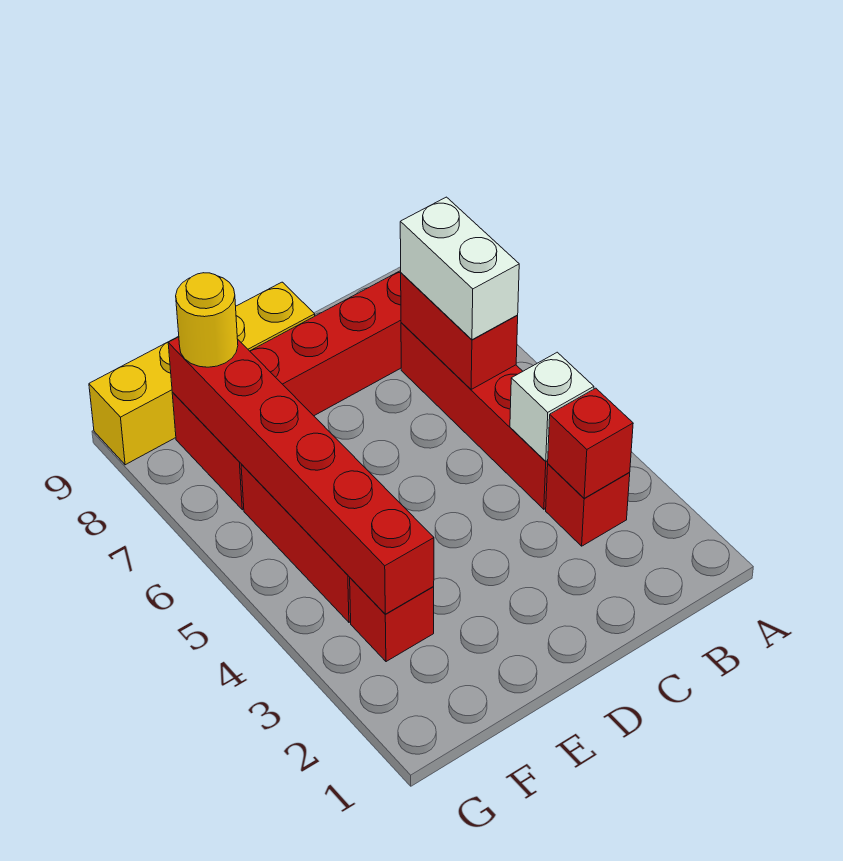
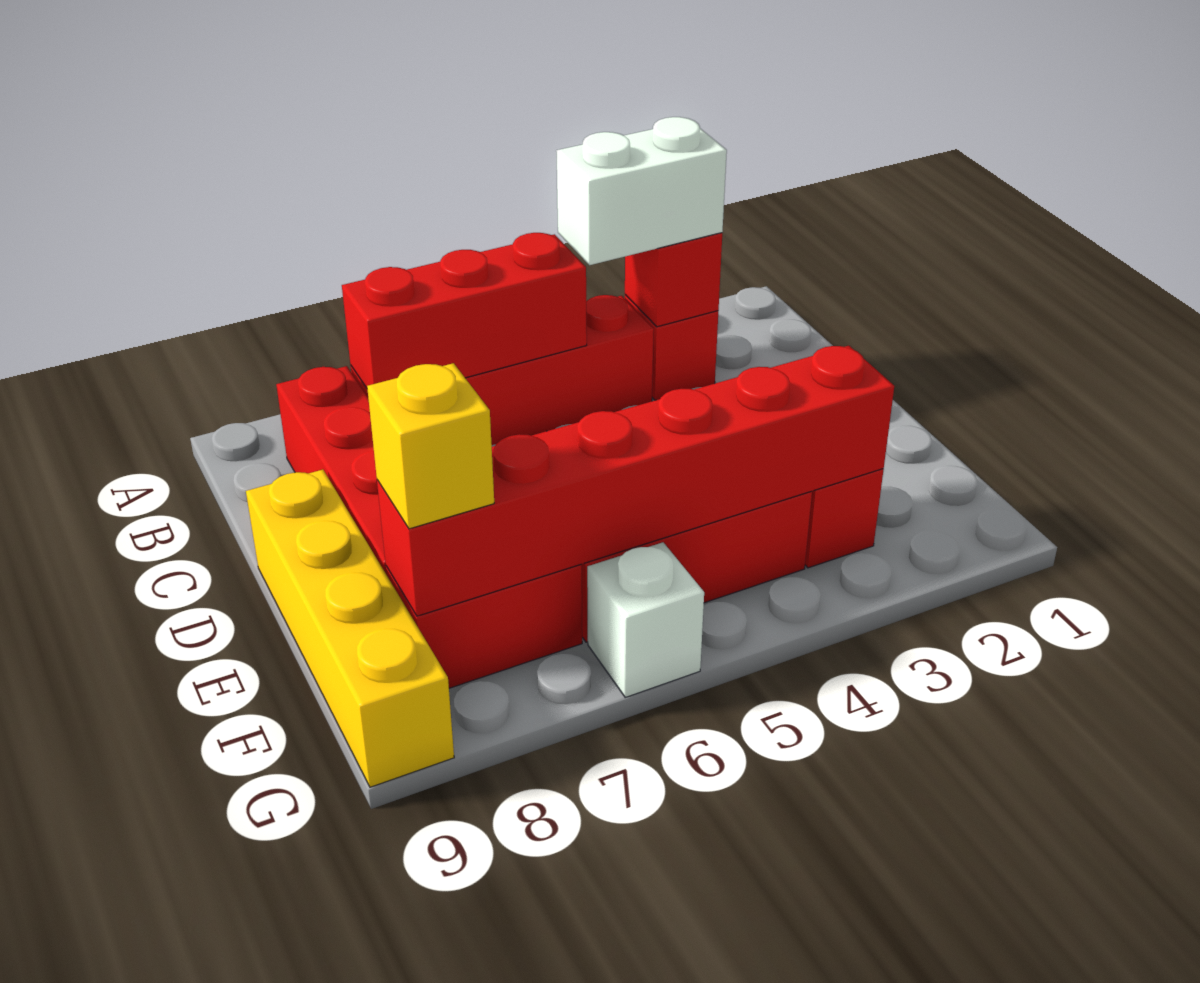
white brick B4 level 2 -> white brick G6 level 1
red brick B6:B7 level 2 -> red brick B5:B7 level 2
white brick B6:B7 level 3 -> white brick B3:B4 level 3
yellow round brick F8 level 3 -> yellow brick F8 level 3

